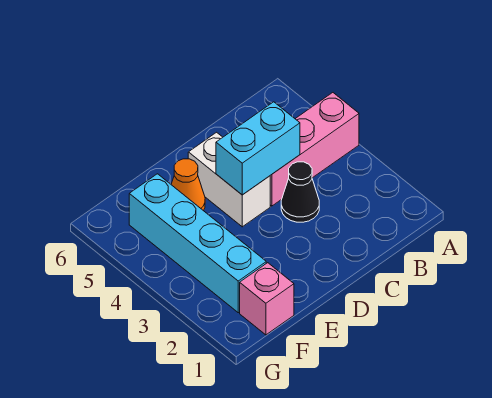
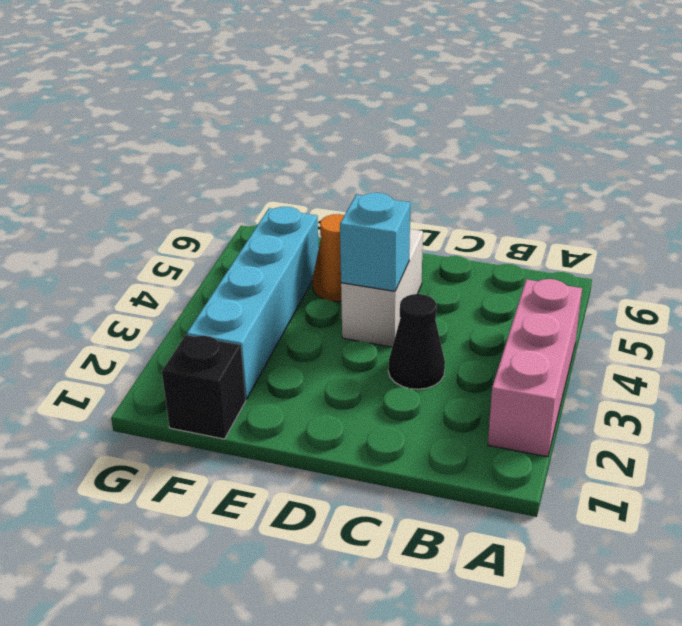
pink brick A4:C4 level 1 -> pink brick A2:A4 level 1
cyan brick C4:D4 level 2 -> cyan brick D4 level 2
pink brick F1 level 1 -> black brick F1 level 1

